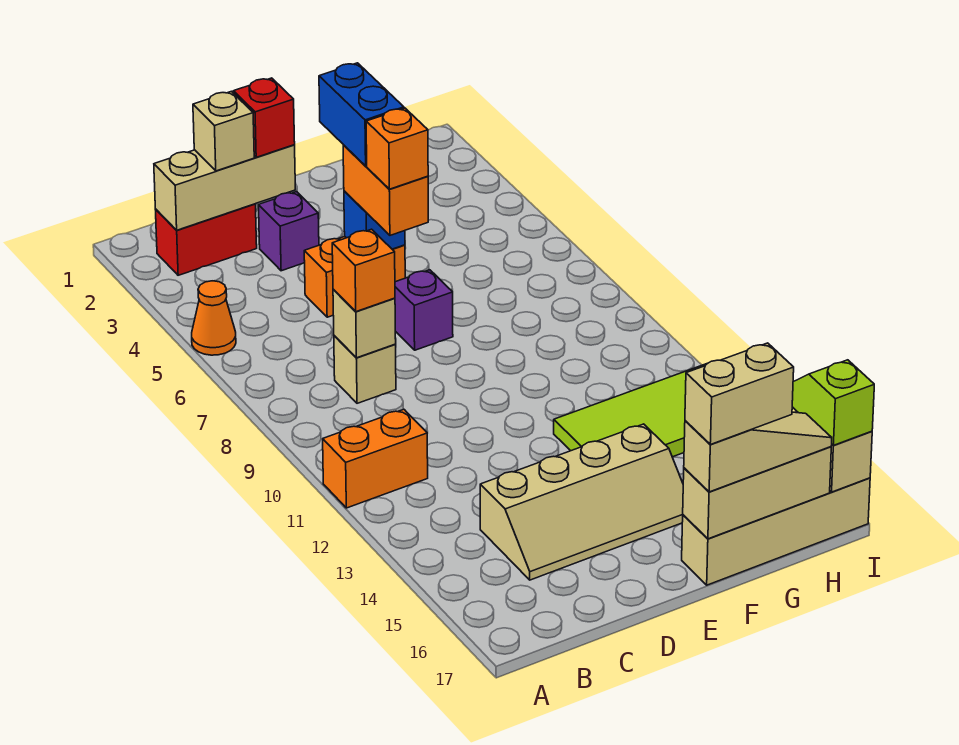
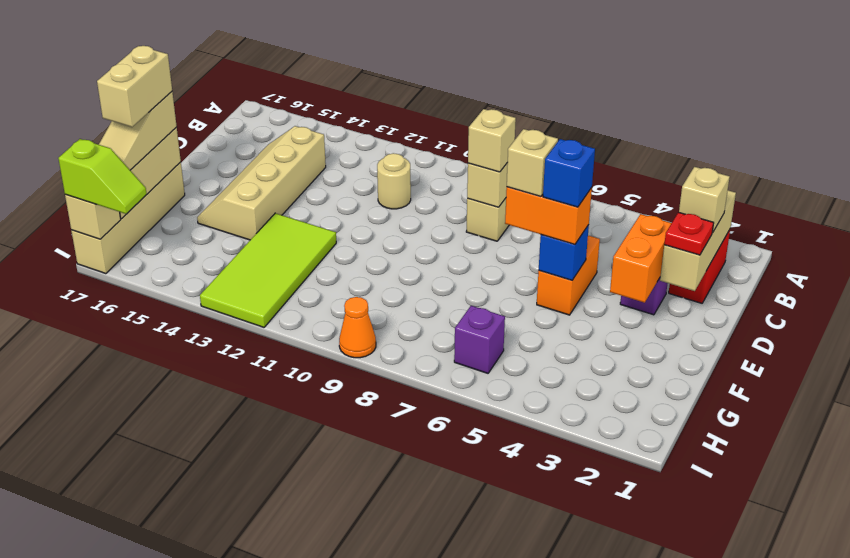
orange cone A5 level 1 -> orange cone I9 level 1
orange brick A11:B11 level 1 -> orange brick D3:E3 level 2
orange brick C8 level 3 -> tan brick C8 level 3
none -> tan round brick C11 level 1
red brick D2 level 3 -> red plate D2 level 3
blue brick E4:E5 level 4 -> blue brick E5 level 4
orange brick E6 level 4 -> tan brick E6 level 4
purple brick E7 level 1 -> purple brick H6 level 1

